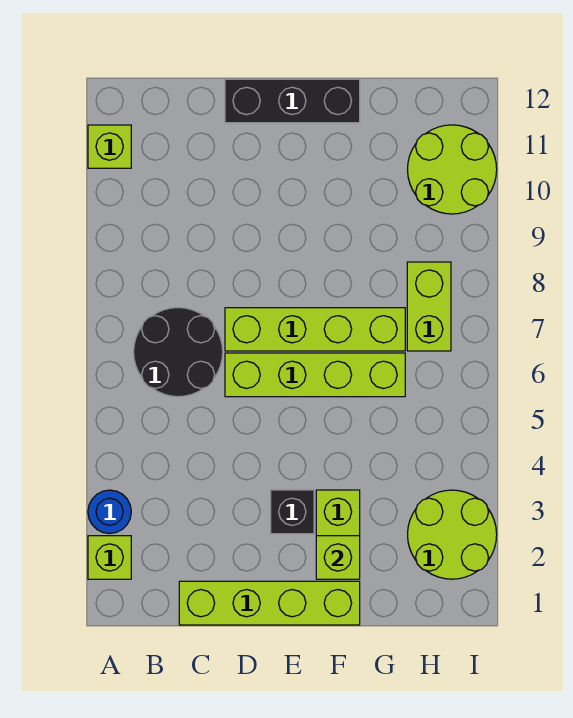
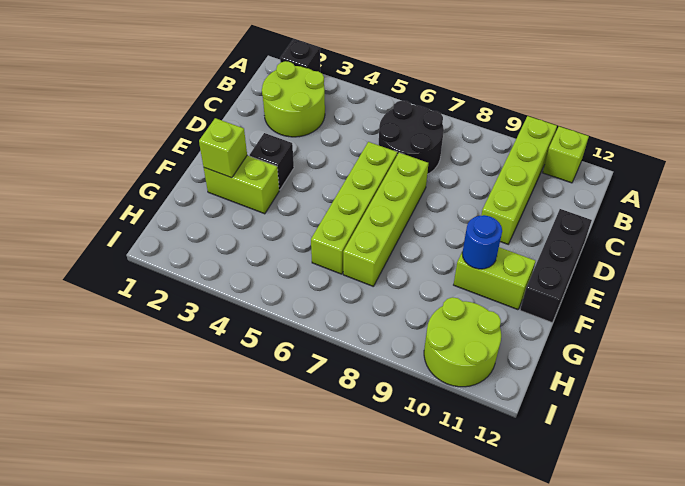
lime brick A2 level 1 -> black brick A2 level 1
blue round brick A3 level 1 -> blue round brick F10 level 2
lime brick C1:F1 level 1 -> lime brick A10:D10 level 1
lime round brick H2:I3 level 1 -> lime round brick B2:C3 level 1
lime brick H7:H8 level 1 -> lime brick F10:F11 level 1

